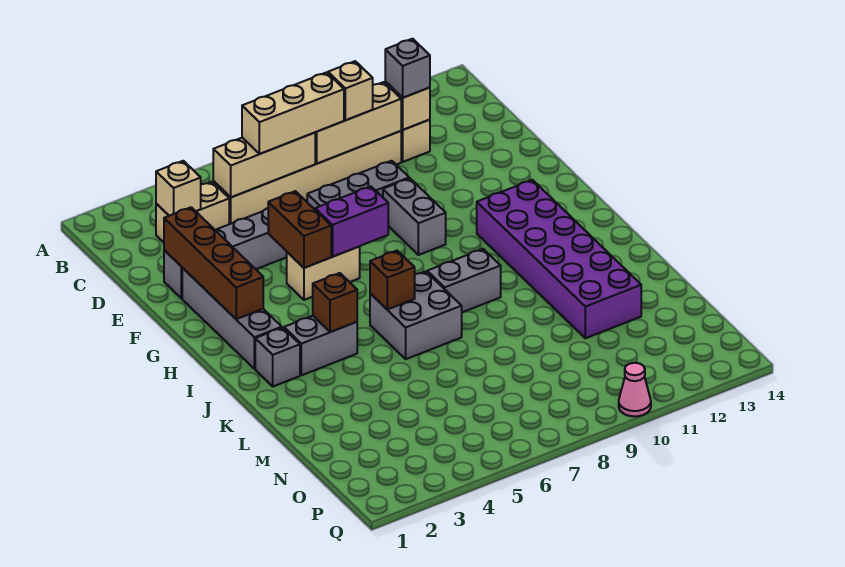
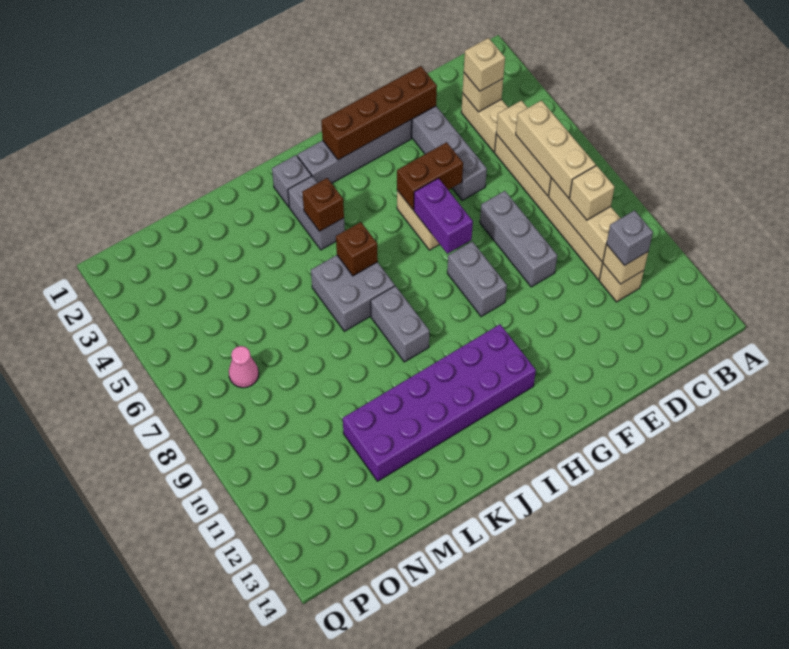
none -> tan brick C3 level 3
grey brick F9:G9 level 1 -> grey brick G8:G9 level 1
pink cone Q10 level 1 -> pink cone O7 level 1

